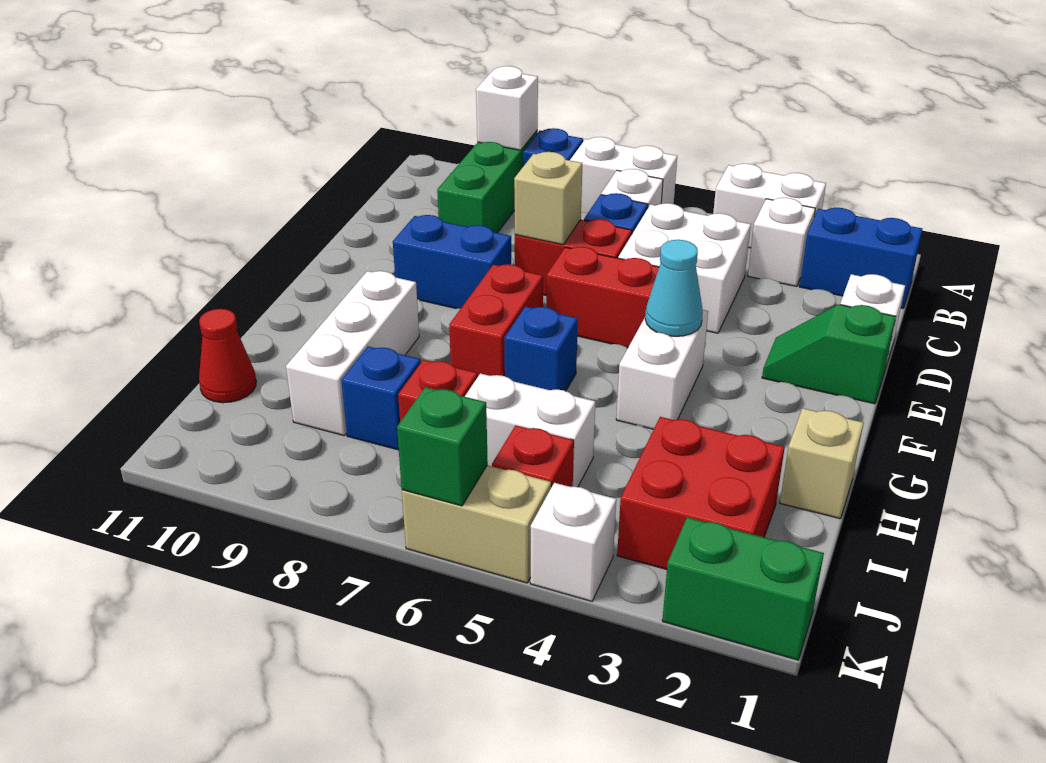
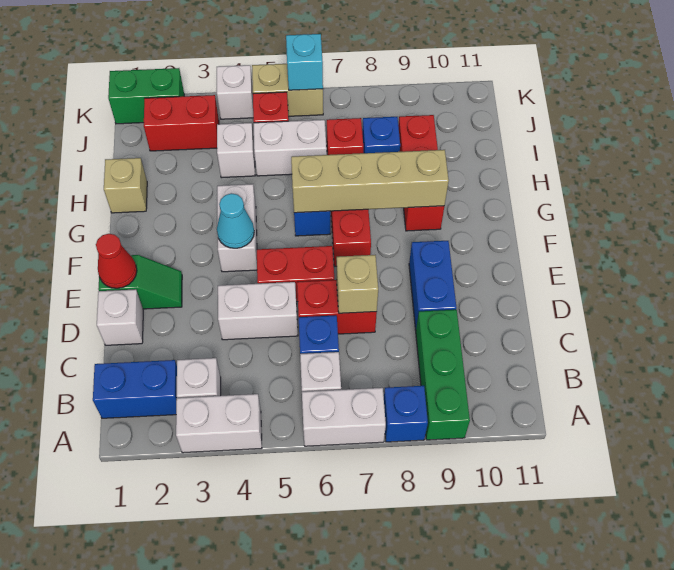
white brick A9 level 2 -> white brick I4 level 1
white brick C4:D5 level 1 -> white brick D4:D5 level 1
blue brick E8:E9 level 1 -> blue brick D9:E9 level 1
none -> tan brick G6:G9 level 2
white brick G9:I9 level 1 -> red brick G9:I9 level 1
red brick I2:J3 level 1 -> red brick J2:J3 level 1
red cone I11 level 1 -> red cone E1 level 2
green brick K6 level 2 -> cyan brick K6 level 2

